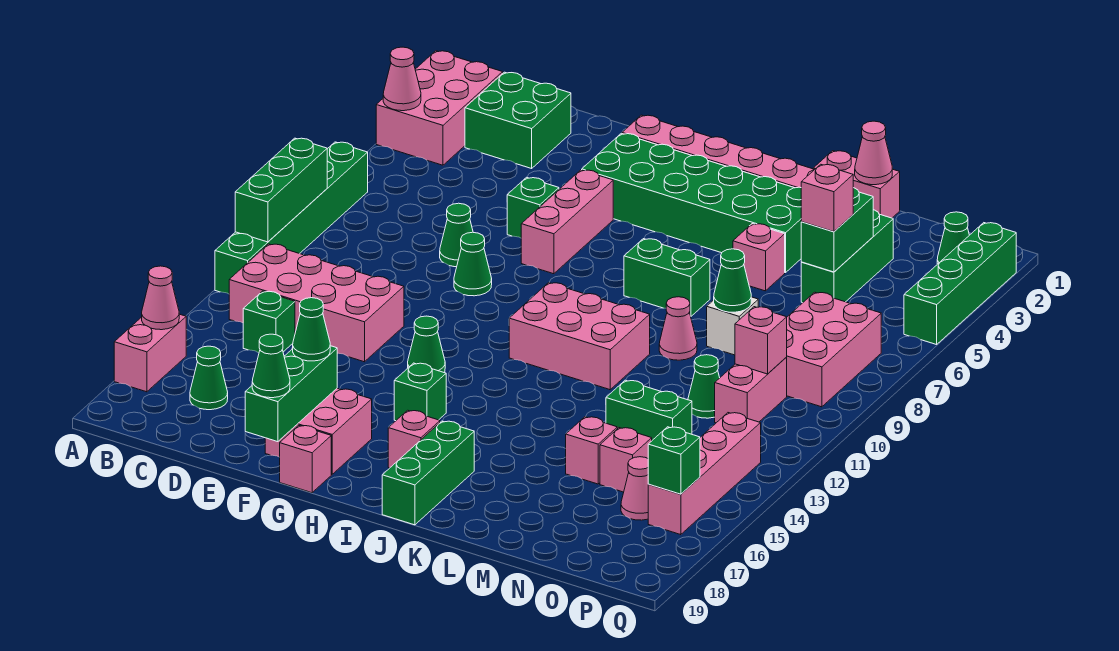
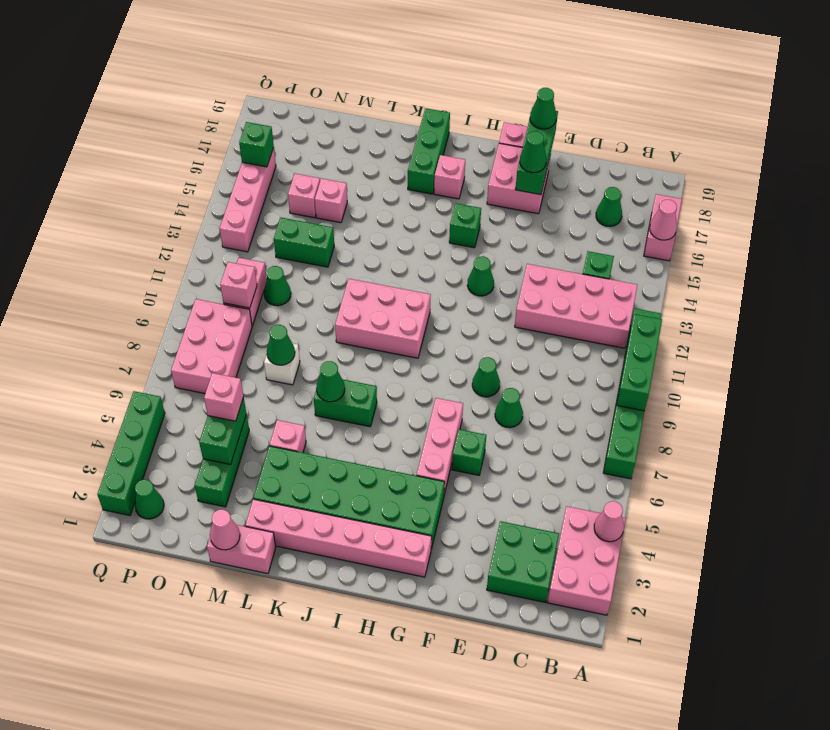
none -> green cone K7 level 2
pink cone L9 level 1 -> none
pink cone O16 level 1 -> none

